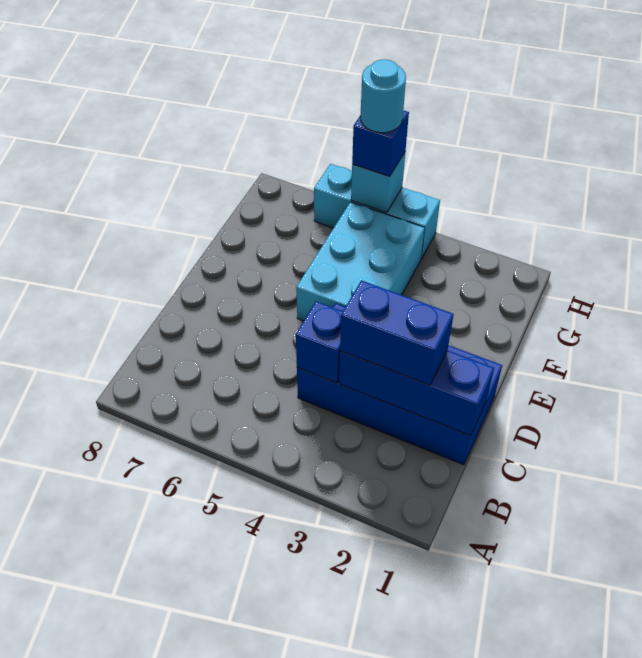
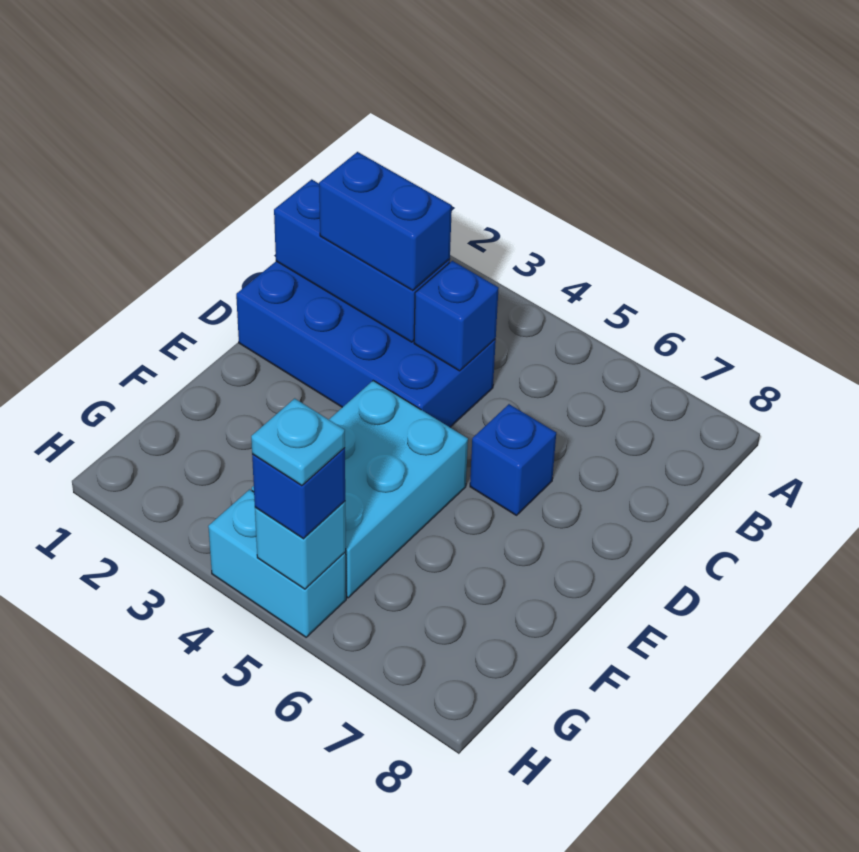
none -> blue brick D6 level 1
cyan brick H4:H6 level 1 -> cyan brick H4:H5 level 1
cyan round brick H5 level 4 -> cyan plate H5 level 4

